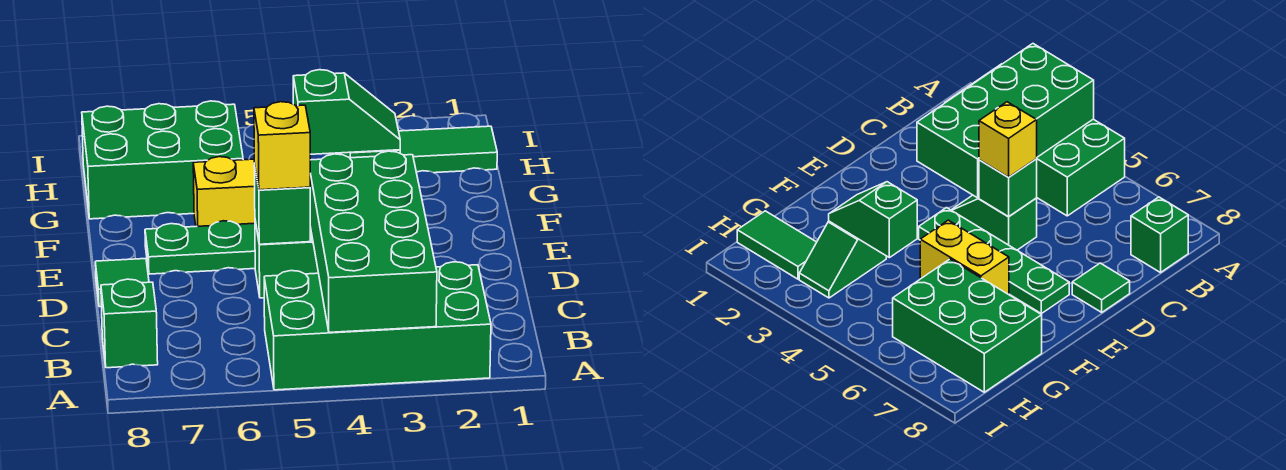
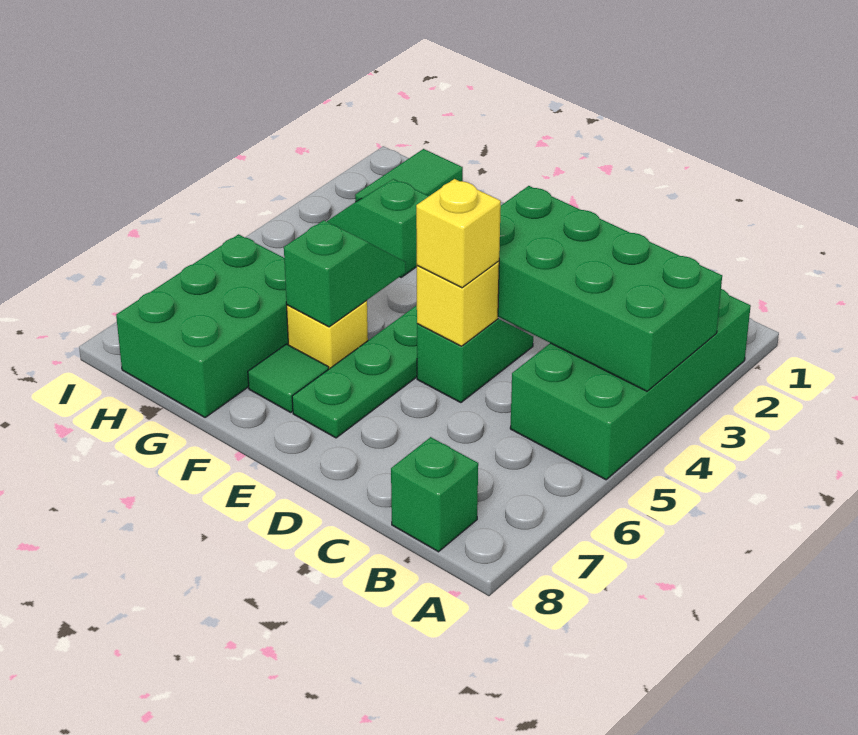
green brick D5 level 2 -> yellow brick D5 level 2
green tile D8 level 1 -> green tile F7 level 1
yellow brick F5:F6 level 1 -> yellow brick F6 level 1
green slope G3:G4 level 2 top 4 -> green slope F5:F6 level 2 top 6

